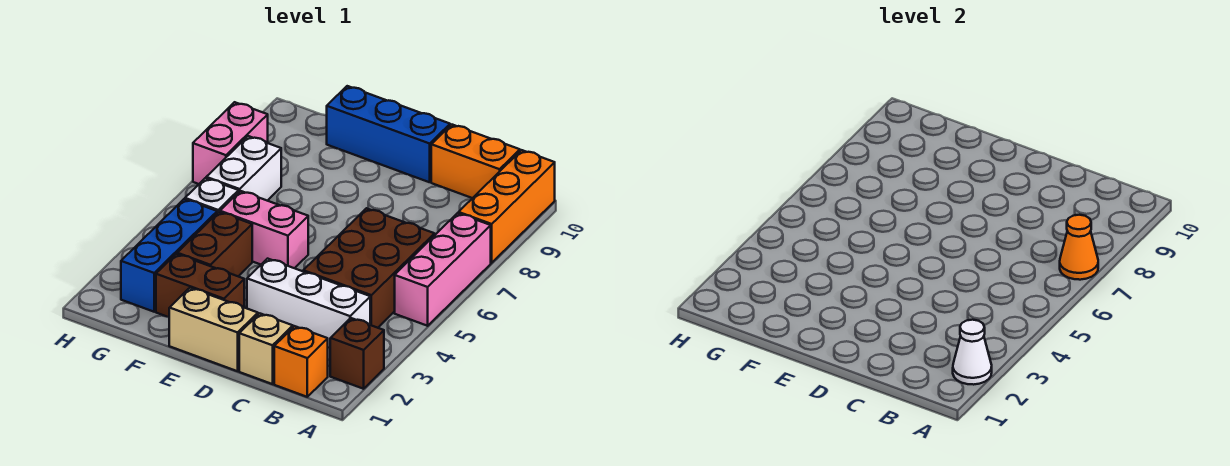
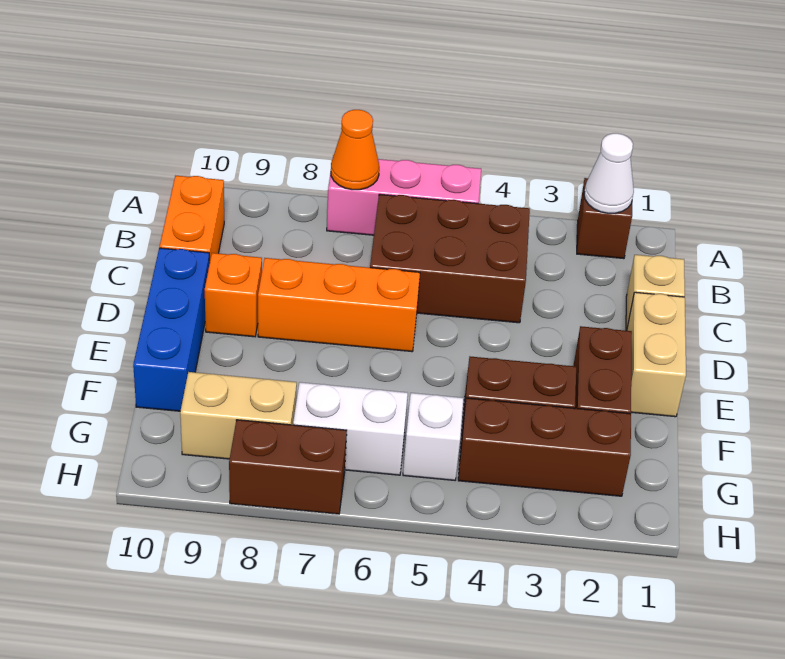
orange brick A8:A10 level 1 -> orange brick D6:D8 level 1
orange brick B1 level 1 -> orange brick D9 level 1
white brick B3:D3 level 1 -> none
pink brick E5:F5 level 1 -> none
blue brick G2:G4 level 1 -> brown brick G2:G4 level 1
none -> tan brick G8:G9 level 1
pink brick H7:H8 level 1 -> brown brick H7:H8 level 1

